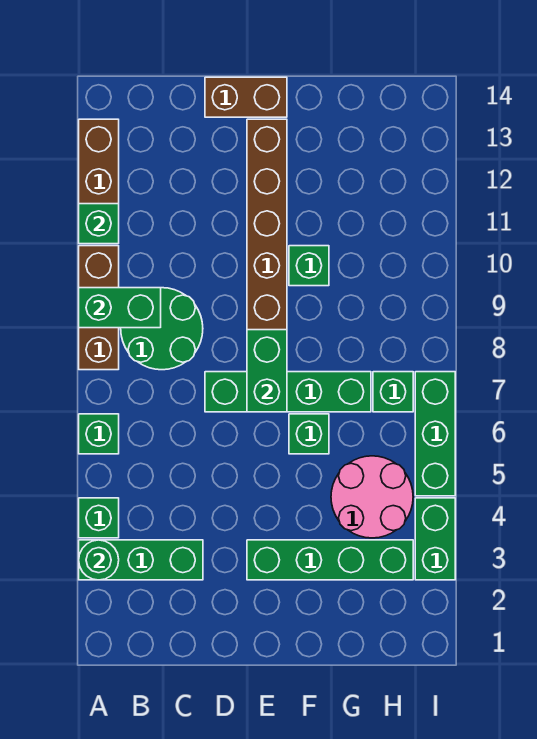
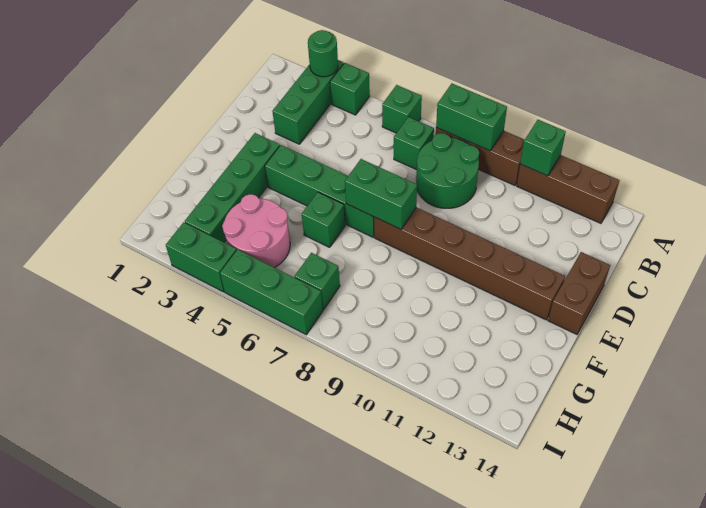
green brick A9:B9 level 2 -> green brick A8:A9 level 2
green brick D7:G7 level 1 -> green brick E4:E7 level 1
green brick F10 level 1 -> green brick B7 level 1

